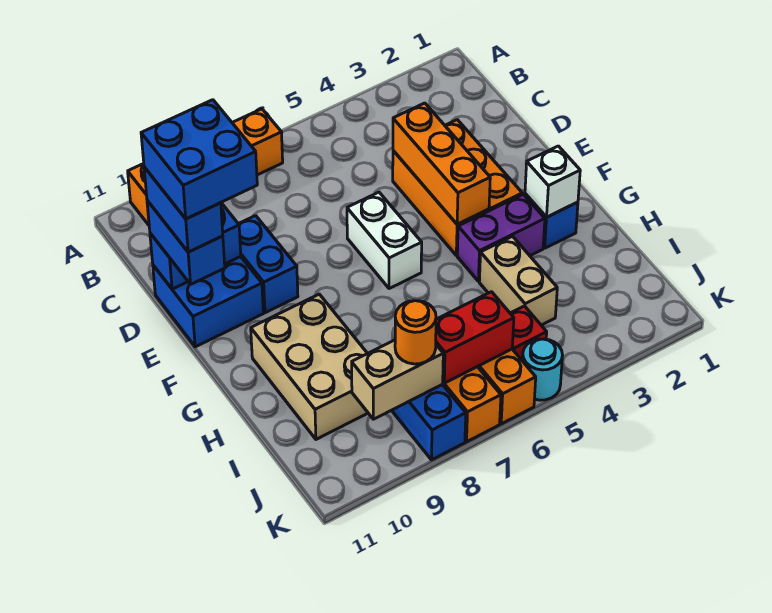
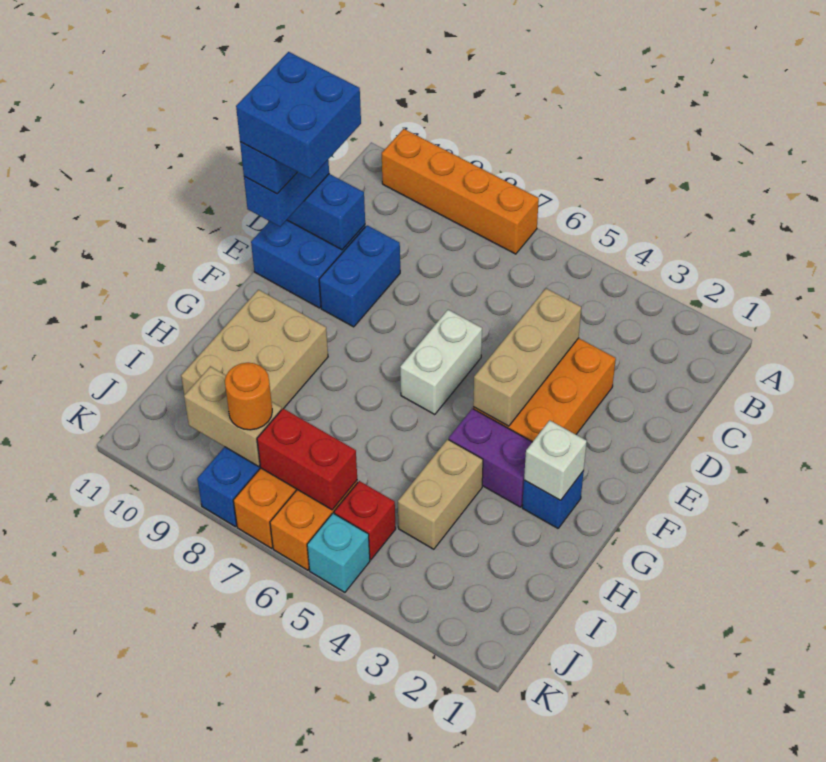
orange brick D4:F4 level 2 -> tan brick D4:F4 level 2
cyan round brick K5 level 1 -> cyan brick K5 level 1

